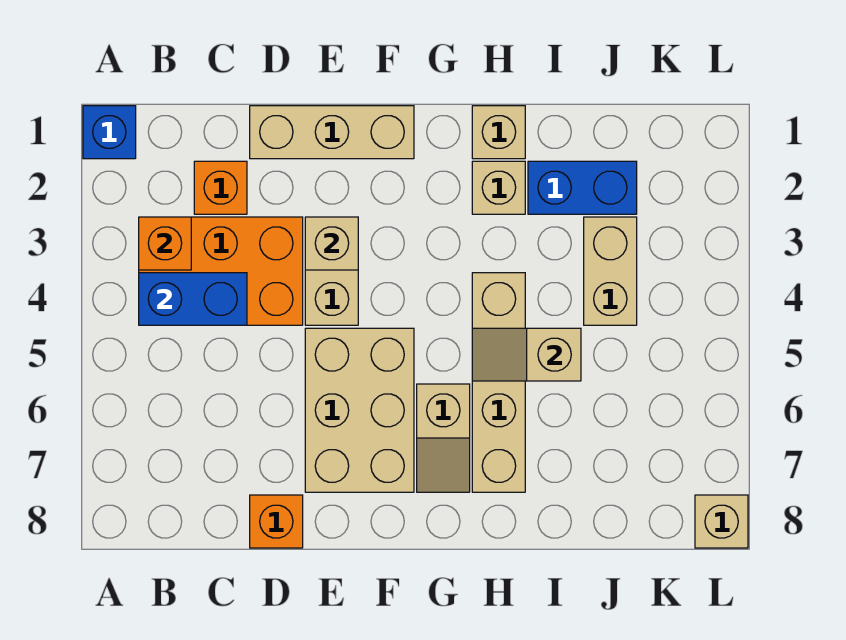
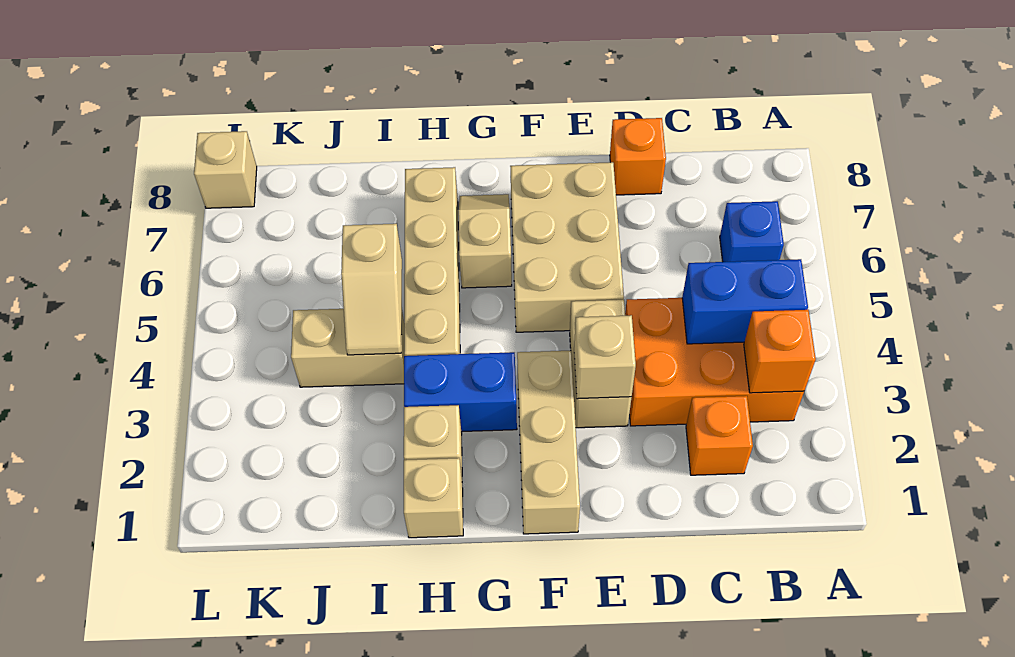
blue brick A1 level 1 -> blue brick B6 level 1
tan brick D1:F1 level 1 -> tan brick F1:F3 level 1
tan slope H5:I5 level 2 top I -> tan slope I4:I5 level 2 top 5
blue brick I2:J2 level 1 -> blue brick G3:H3 level 1
tan brick J3:J4 level 1 -> tan brick I4:J4 level 1

